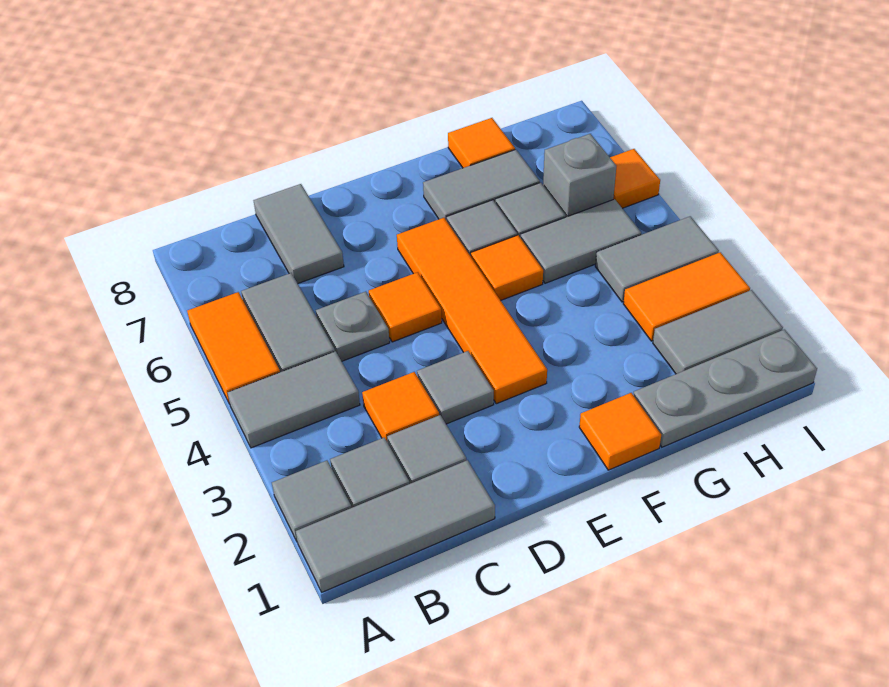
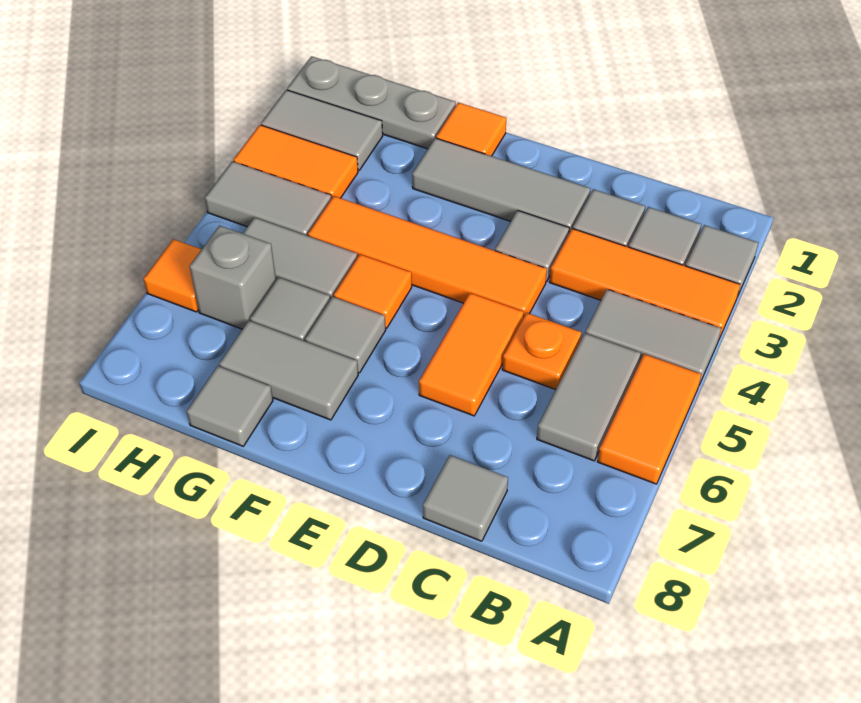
grey tile A1:C1 level 1 -> grey tile D2:F2 level 1
orange tile C3 level 1 -> orange tile A3:C3 level 1
grey plate C5 level 1 -> orange plate C5 level 1
grey tile C7:C8 level 1 -> grey tile C8 level 1
orange tile D5 level 1 -> orange tile D5:D6 level 1
orange tile E3:E6 level 1 -> orange tile D4:G4 level 1
orange tile G8 level 1 -> grey tile G8 level 1

